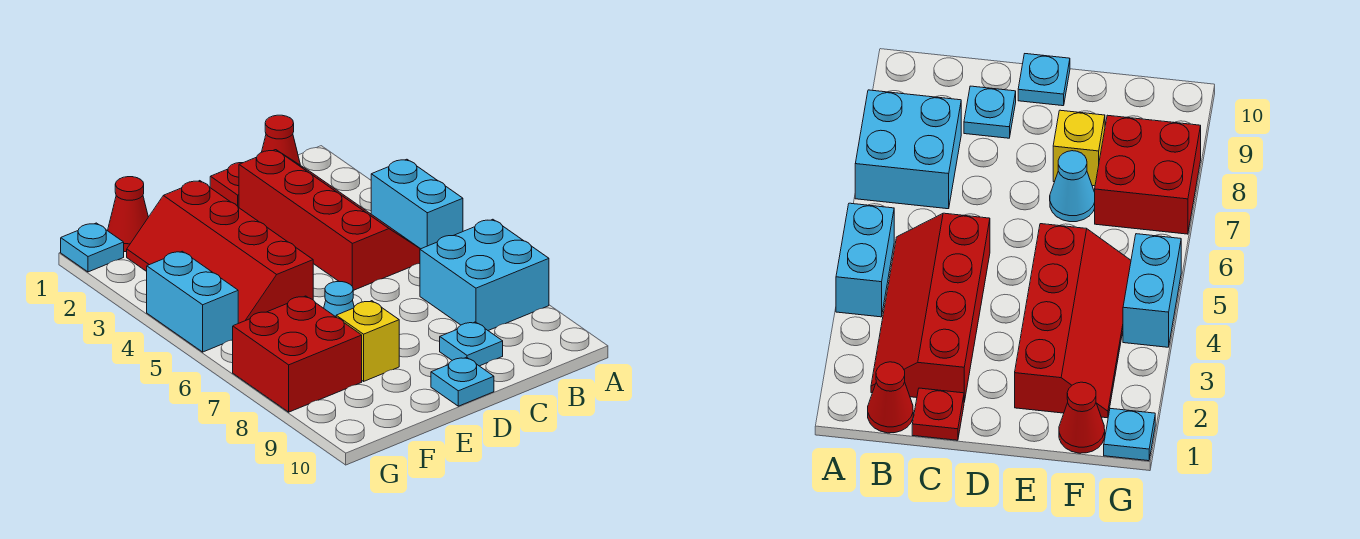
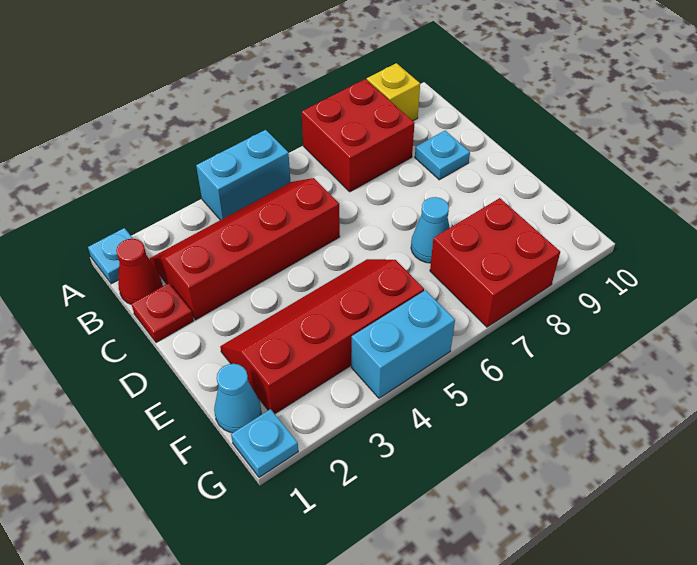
cyan brick A7:B8 level 1 -> red brick A7:B8 level 1
cyan plate D10 level 1 -> cyan plate A1 level 1
red slope E2:F5 level 1 top E -> red slope E2:F5 level 1 top F
yellow brick E8 level 1 -> yellow brick A9 level 1
red cone F1 level 1 -> cyan cone F1 level 1

